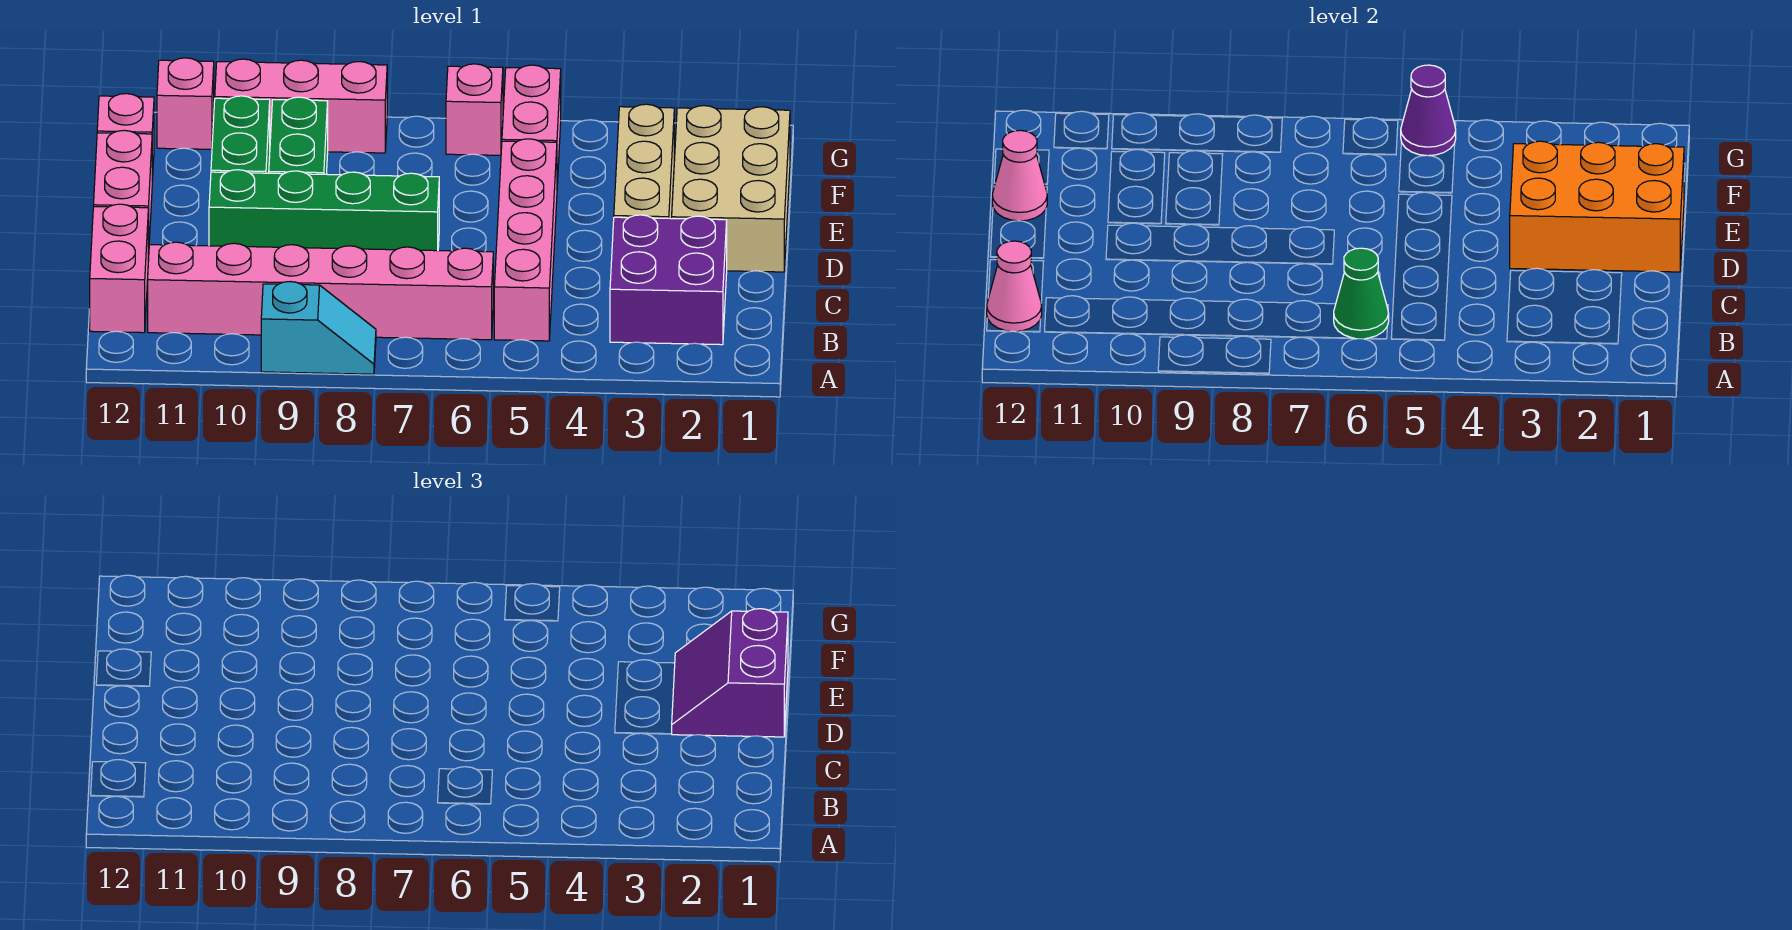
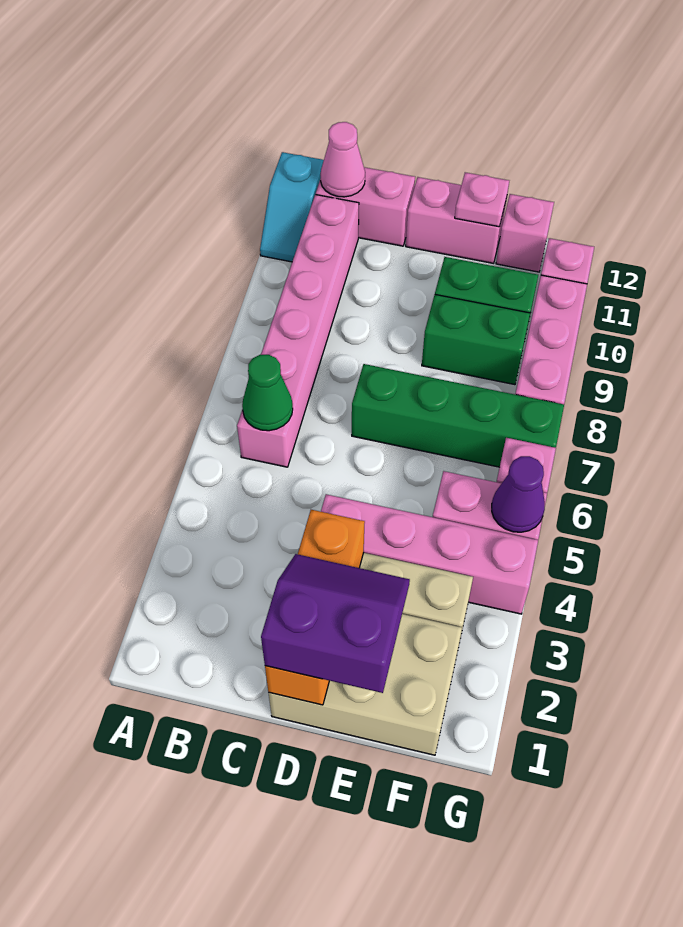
cyan slope A8:A9 level 1 top 9 -> cyan slope A11:A12 level 1 top 12
purple brick B2:C3 level 1 -> none
pink brick B5:E5 level 1 -> pink brick D4:G4 level 1
orange brick D1:E3 level 2 -> orange brick D1:D3 level 2
green brick D7:D10 level 1 -> green brick D7:G7 level 1
pink cone E12 level 2 -> pink plate E12 level 2

